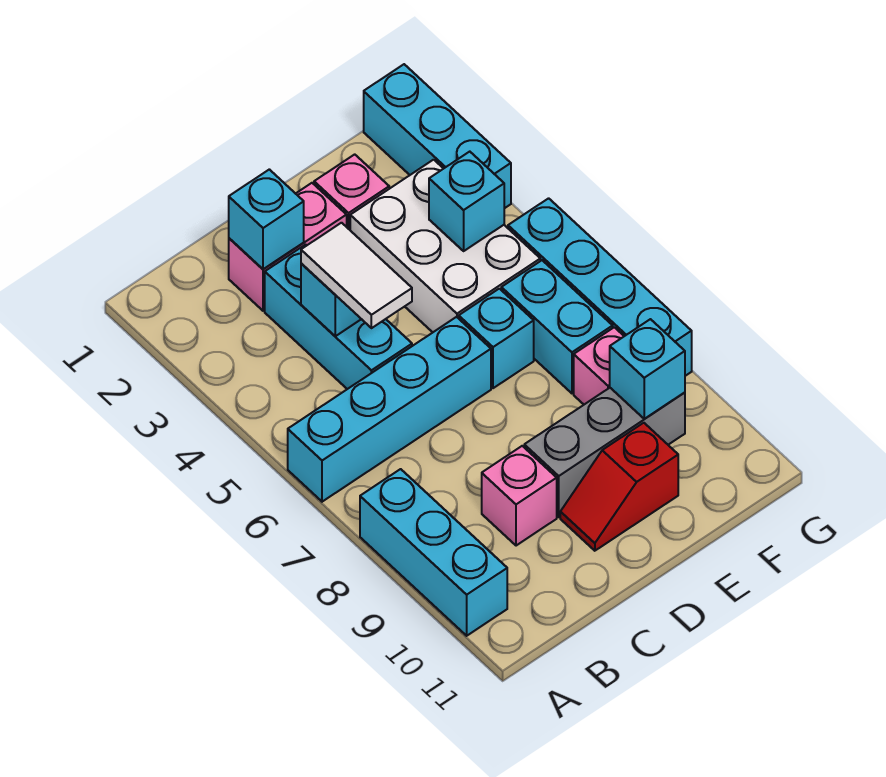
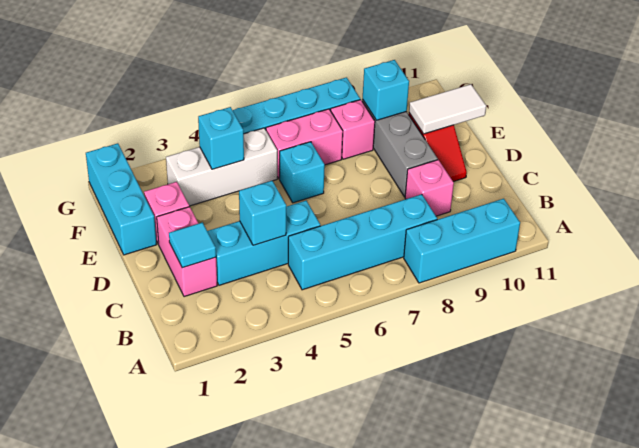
cyan brick A6:D6 level 1 -> cyan brick B5:B8 level 1
cyan brick C2 level 2 -> cyan tile C2 level 2
white tile C4:C5 level 3 -> white tile E10:E11 level 2
white brick E3:F5 level 1 -> white brick F3:F5 level 1
cyan brick F6:F7 level 1 -> pink brick F6:F7 level 1
cyan brick G1:G3 level 1 -> cyan brick E1:G1 level 1

